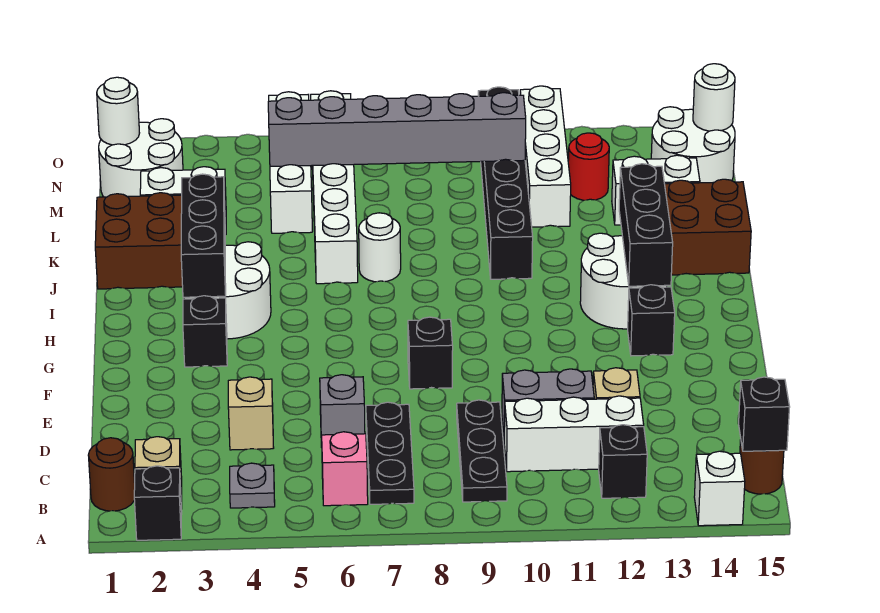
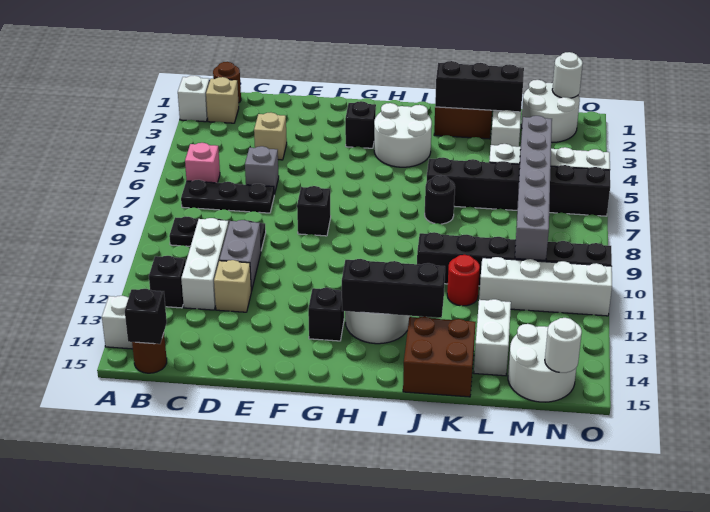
black brick A2 level 1 -> white brick A2 level 1
grey plate B4 level 1 -> none
black brick H3:J3 level 2 -> black brick J2:L2 level 2
white brick J6:O6 level 1 -> black brick J6:O6 level 1
white round brick J7 level 1 -> black round brick J7 level 1
red round brick M12 level 1 -> red round brick K11 level 1

